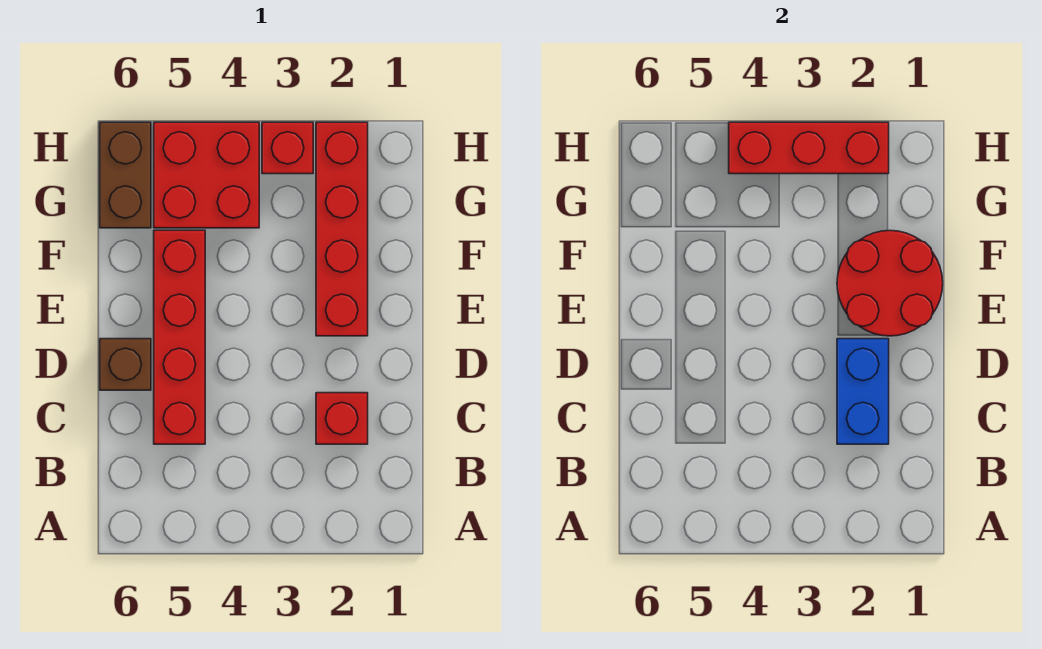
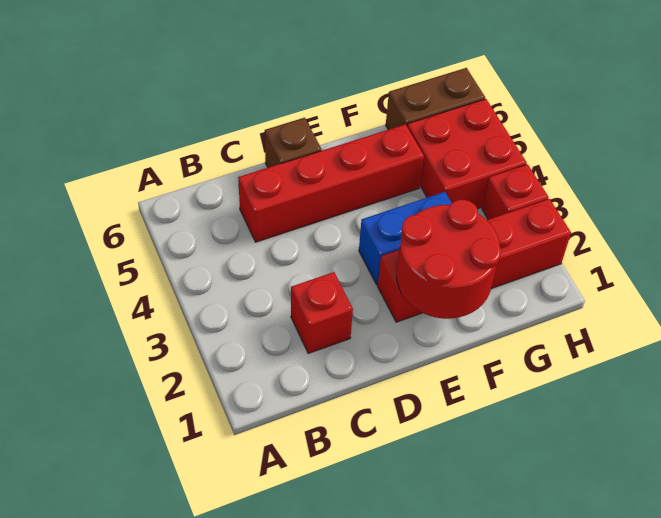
blue brick C2:D2 level 2 -> blue brick E3:F3 level 1
red brick H2:H4 level 2 -> none

